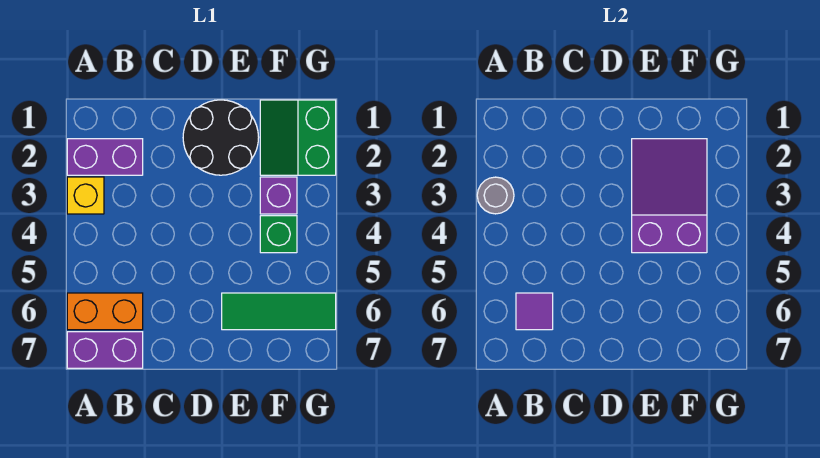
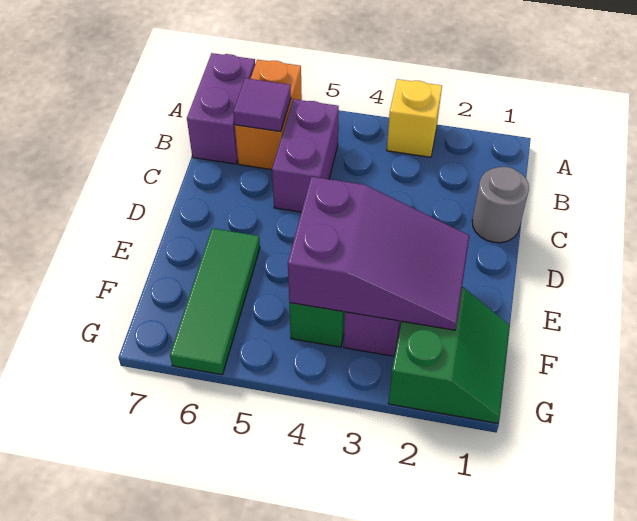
purple brick A2:B2 level 1 -> purple brick B5:C5 level 1
grey round brick A3 level 2 -> grey round brick C1 level 1
black round brick D1:E2 level 1 -> none
green slope F1:G2 level 1 top G -> green slope F1:G2 level 1 top 2

